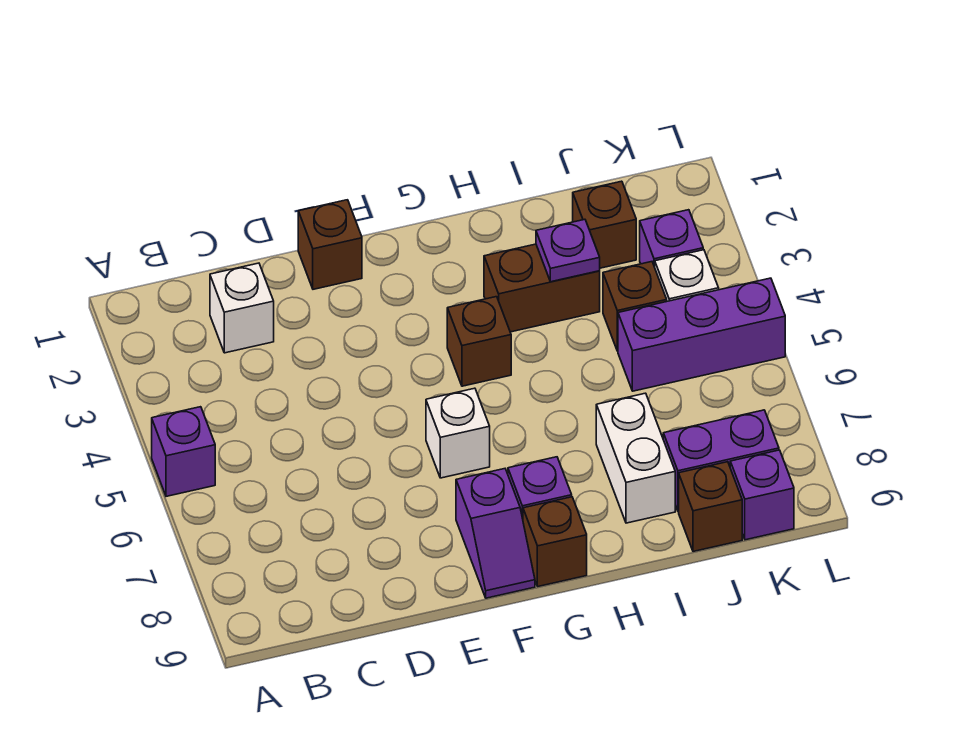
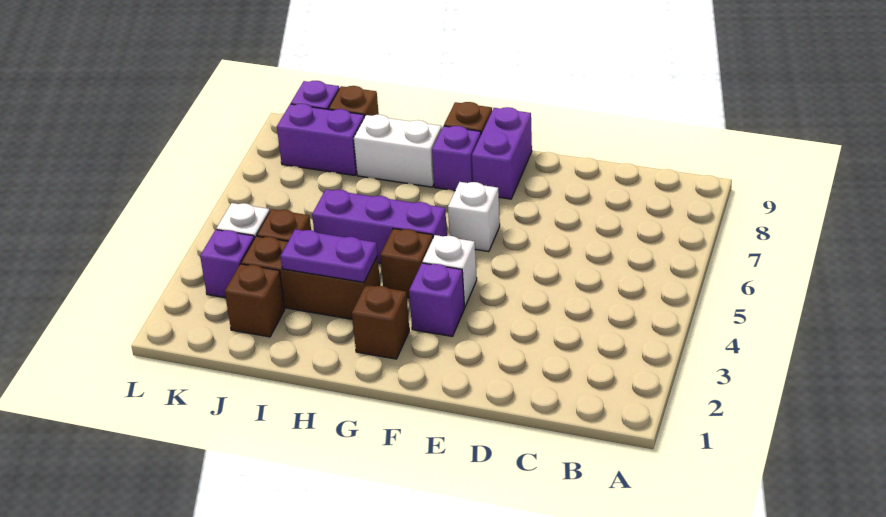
purple brick A5 level 1 -> purple brick F3 level 1
white brick C2 level 1 -> white brick F4 level 1
brown brick E1 level 1 -> brown brick G2 level 1
purple slope F8:F9 level 1 top 8 -> purple brick F8:F9 level 1
brown brick H3:I3 level 1 -> brown brick H3:J3 level 1
purple plate I3 level 2 -> purple plate H3:I3 level 2
white brick I7:I8 level 1 -> white brick H8:I8 level 1
purple brick J5:L5 level 1 -> purple brick G5:I5 level 1

